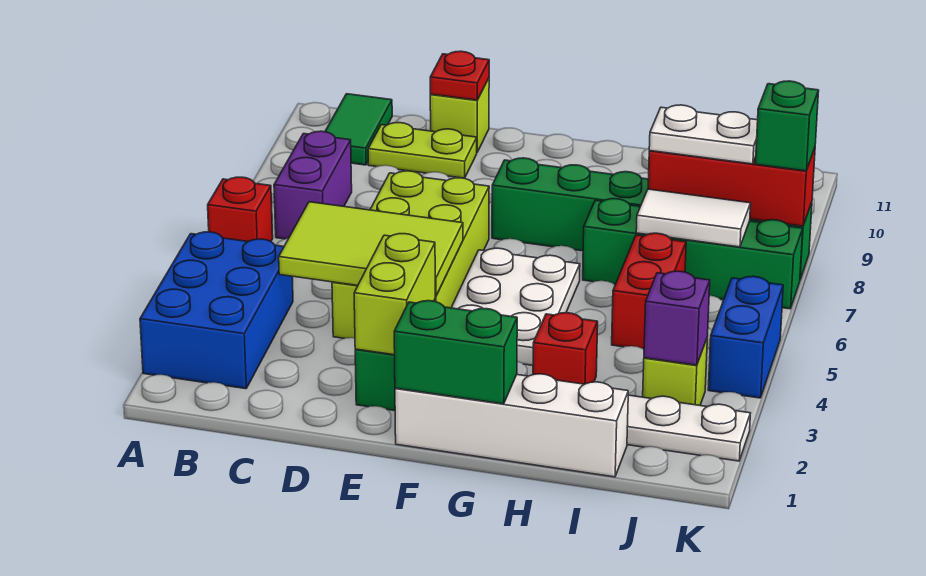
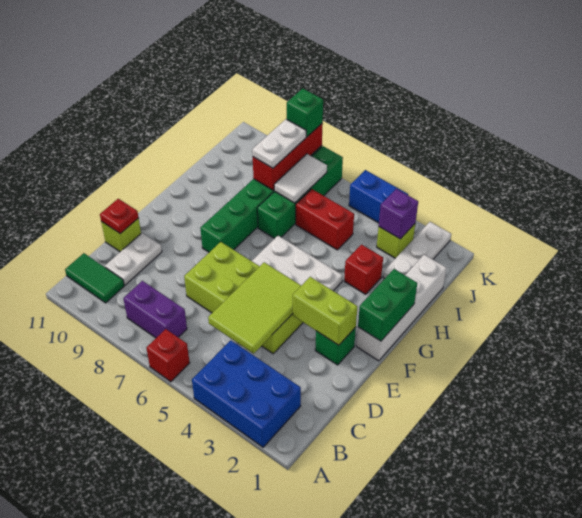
lime plate C10:D10 level 1 -> white plate C10:D10 level 1

